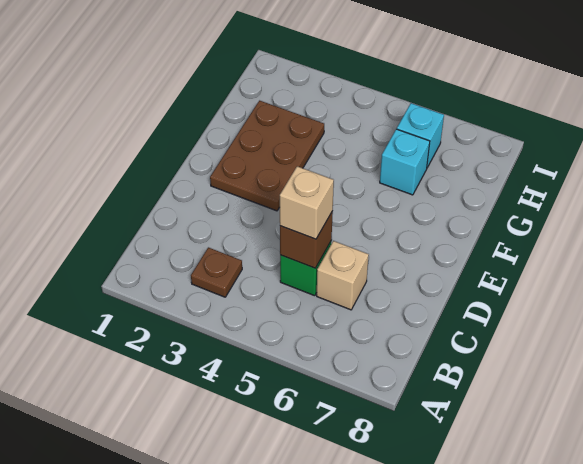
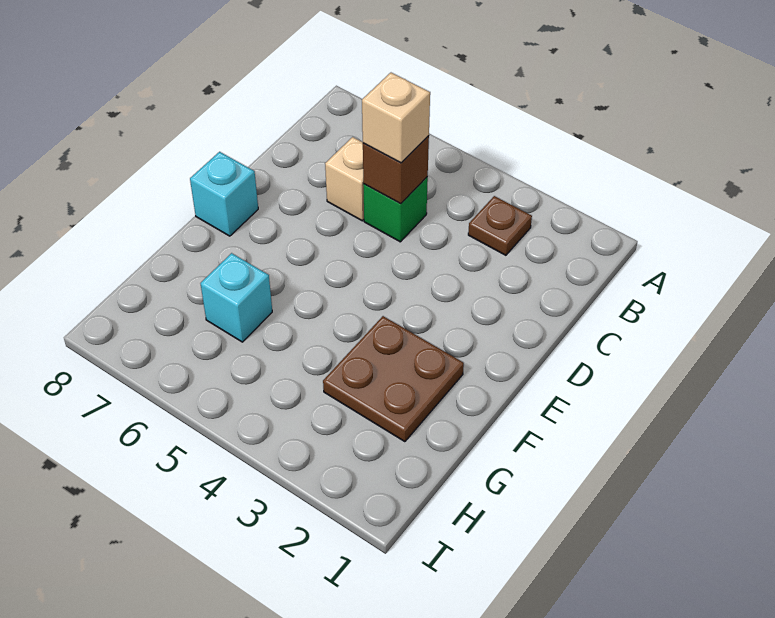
brown plate E2:G3 level 1 -> brown plate F2:G3 level 1
cyan brick H6 level 1 -> cyan brick E8 level 1

